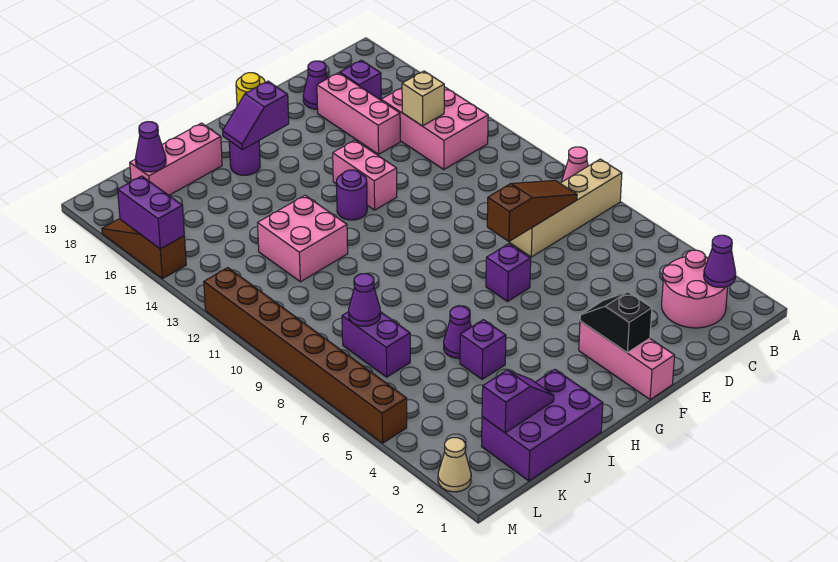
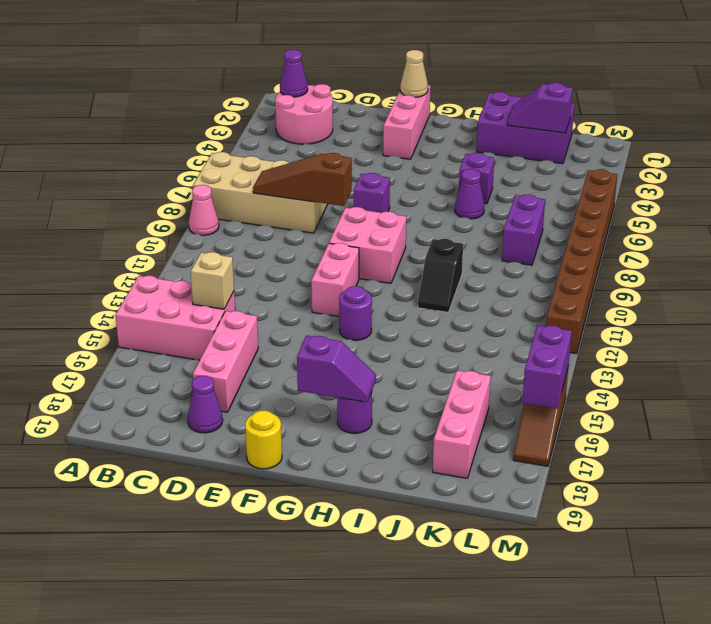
tan brick A8:D8 level 1 -> tan brick A7:D8 level 1
pink brick B13:C15 level 1 -> pink brick A14:C15 level 1
purple brick C17 level 1 -> none
black slope F2:F3 level 2 top 2 -> black slope I10:I11 level 1 top 10
pink brick F13:F14 level 1 -> pink brick F11:F12 level 1
pink brick I12:J13 level 1 -> pink brick F9:G10 level 1
pink brick I18:K18 level 1 -> pink brick K16:K18 level 1
purple cone K8 level 2 -> none
purple cone K18 level 2 -> none
tan cone M2 level 1 -> tan cone F1 level 2

